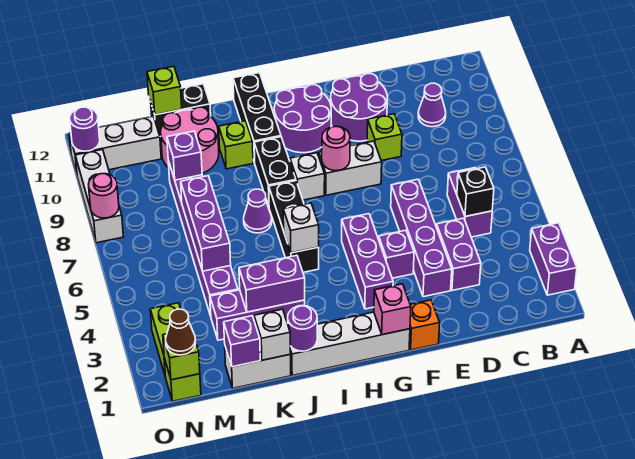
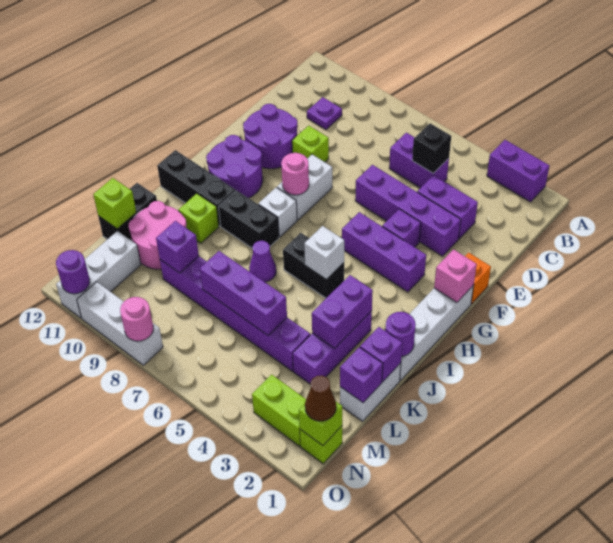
purple cone C10 level 1 -> purple plate C10 level 1
black brick I5:I7 level 1 -> black brick I5:I6 level 1
white brick K1 level 2 -> purple brick K1 level 2

